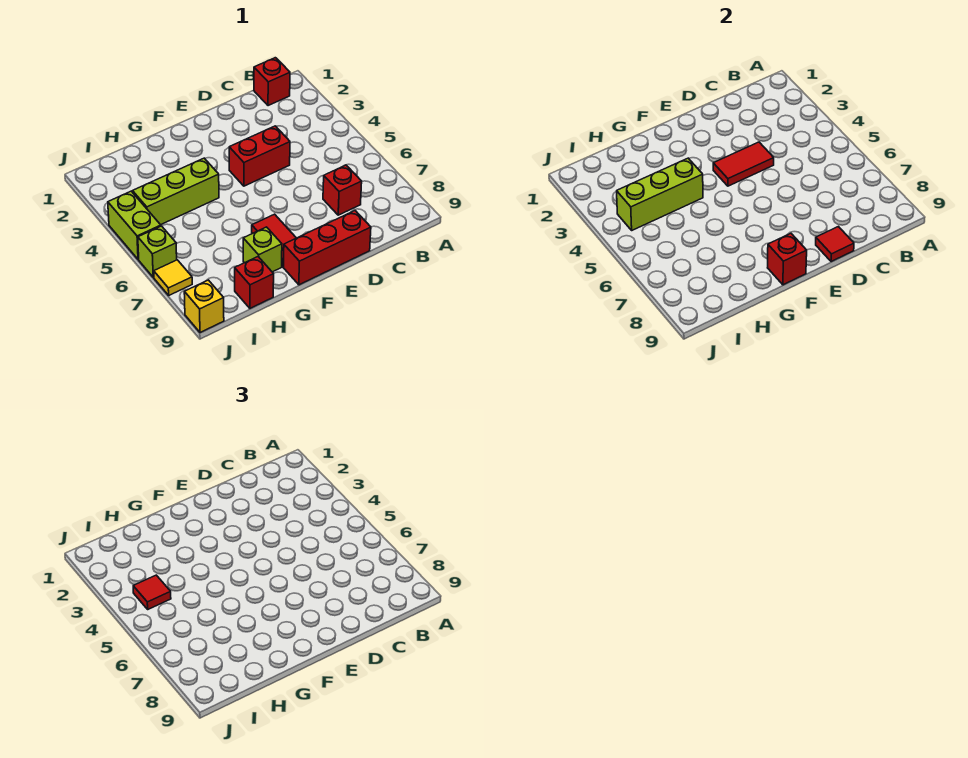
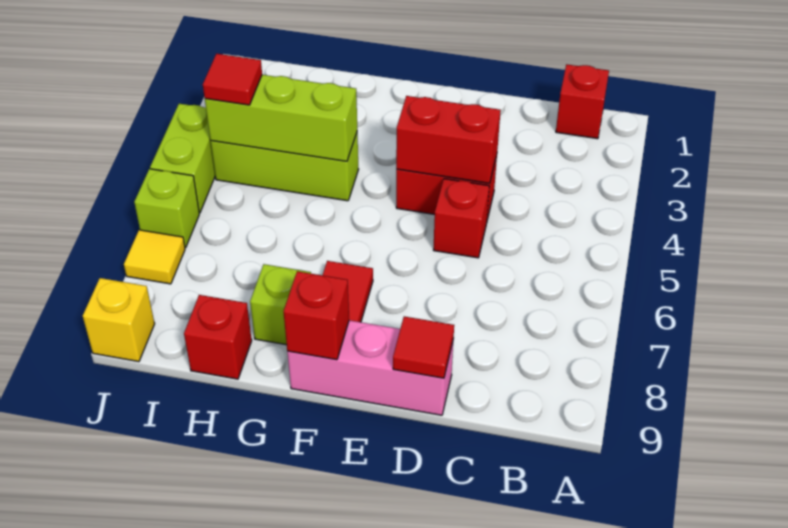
red brick C7 level 1 -> red brick D5 level 1
red tile D4:E4 level 2 -> red brick D4:E4 level 2
red brick D9:F9 level 1 -> pink brick D9:F9 level 1

